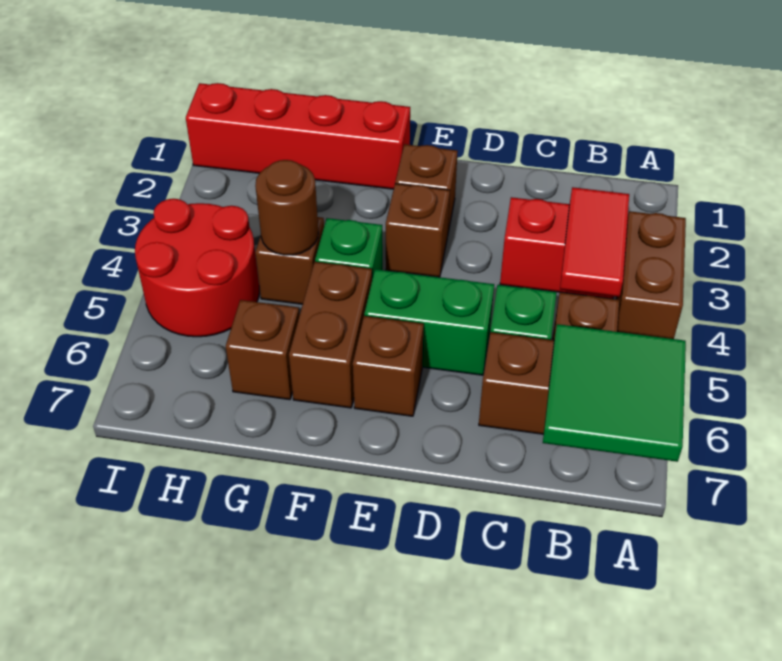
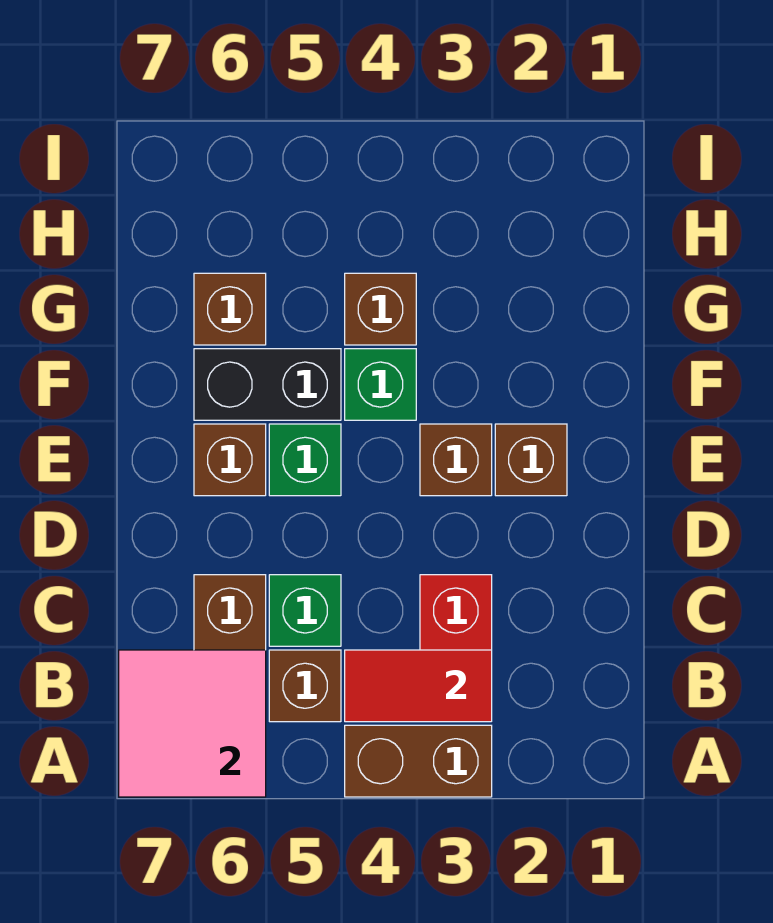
green tile A6:B7 level 2 -> pink tile A6:B7 level 2
green brick D5:E5 level 1 -> green brick E5 level 1
red brick F1:I1 level 1 -> none
brown brick F5:F6 level 1 -> black brick F5:F6 level 1
brown round brick G4 level 2 -> none
red round brick H4:I5 level 1 -> none

